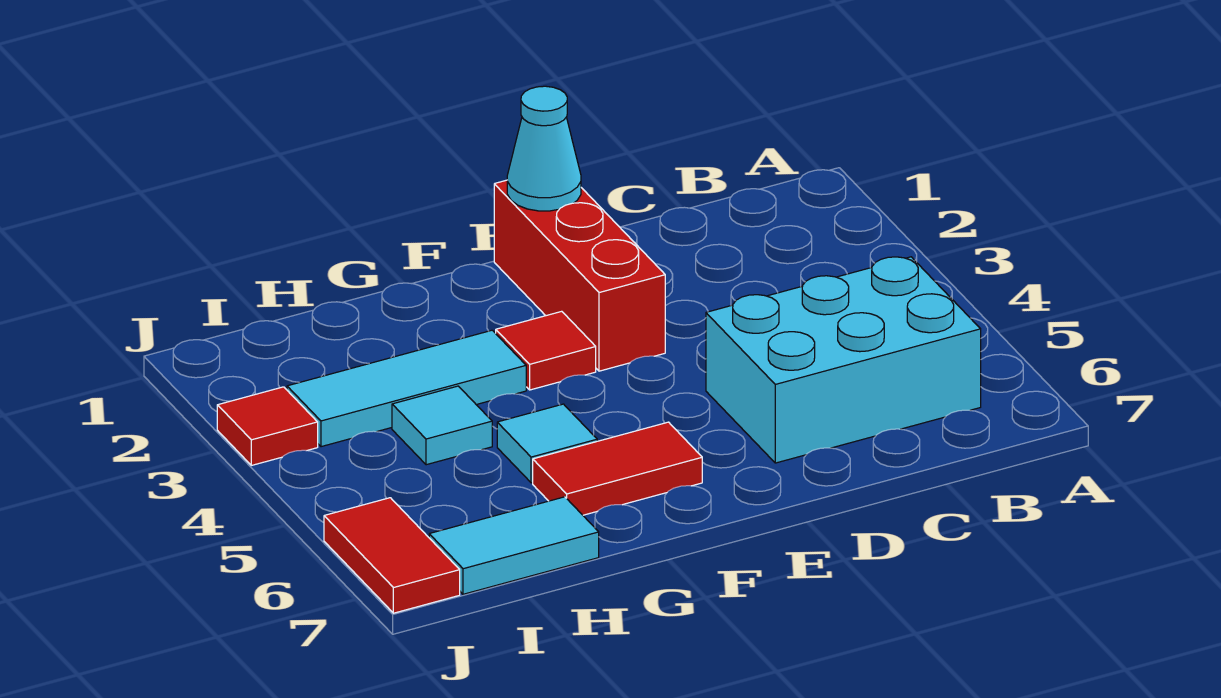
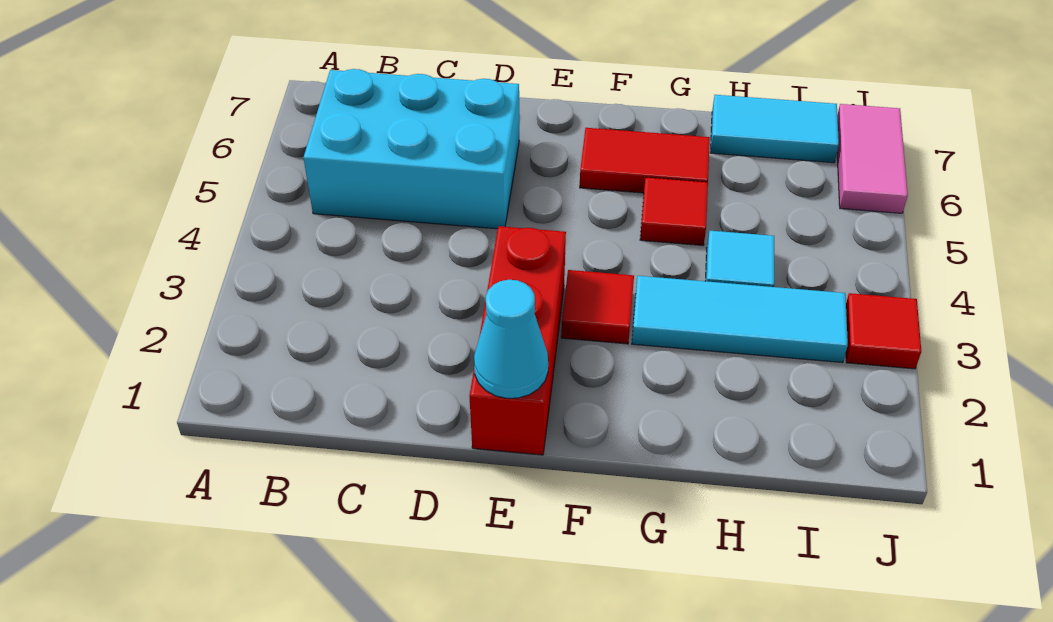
cyan tile G5 level 1 -> red tile G5 level 1
red tile J6:J7 level 1 -> pink tile J6:J7 level 1

